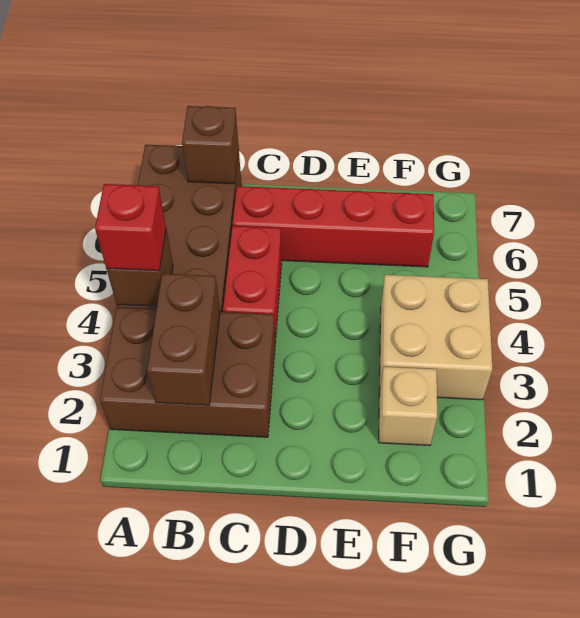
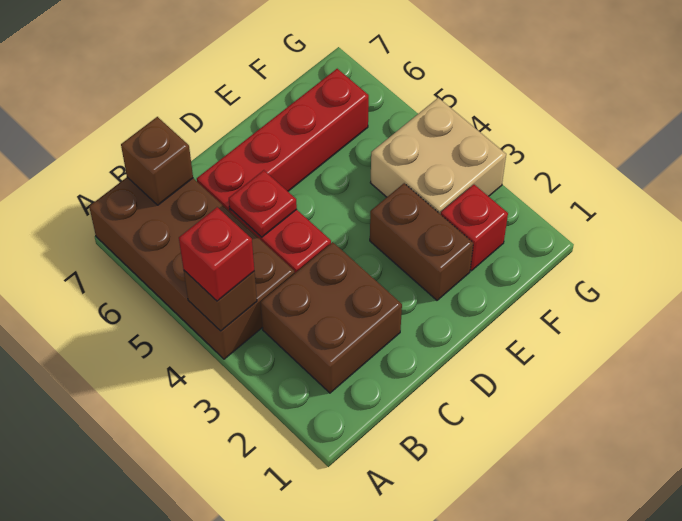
brown brick A2:C3 level 1 -> brown brick B2:C3 level 1
brown brick B2:B3 level 2 -> brown brick E2:E3 level 1
none -> red plate C5 level 2
tan brick F2 level 1 -> red brick F2 level 1

